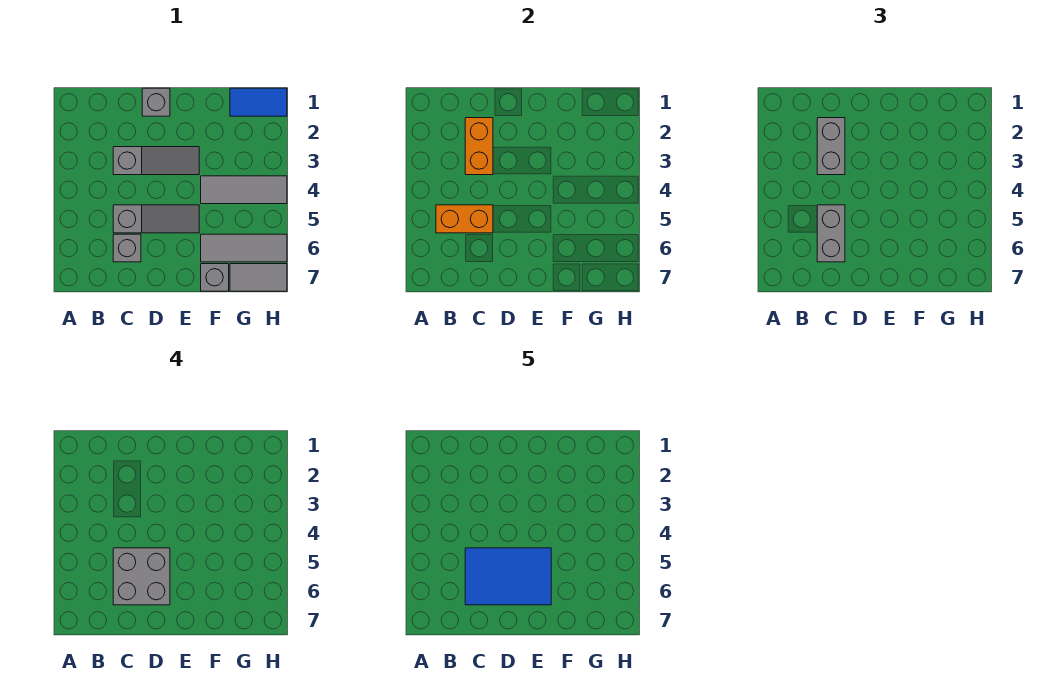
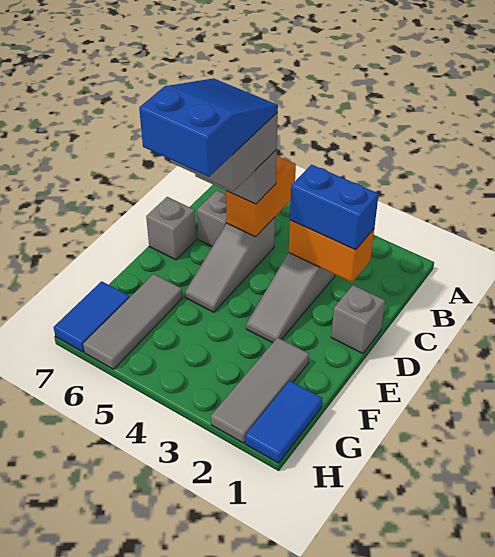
grey brick C2:C3 level 3 -> blue brick C2:C3 level 3
blue tile C5:E6 level 5 -> blue slope C5:E6 level 5 top E
grey tile F4:H4 level 1 -> grey tile F2:H2 level 1
grey brick F7 level 1 -> grey brick D7 level 1
grey tile G7:H7 level 1 -> blue tile G7:H7 level 1

